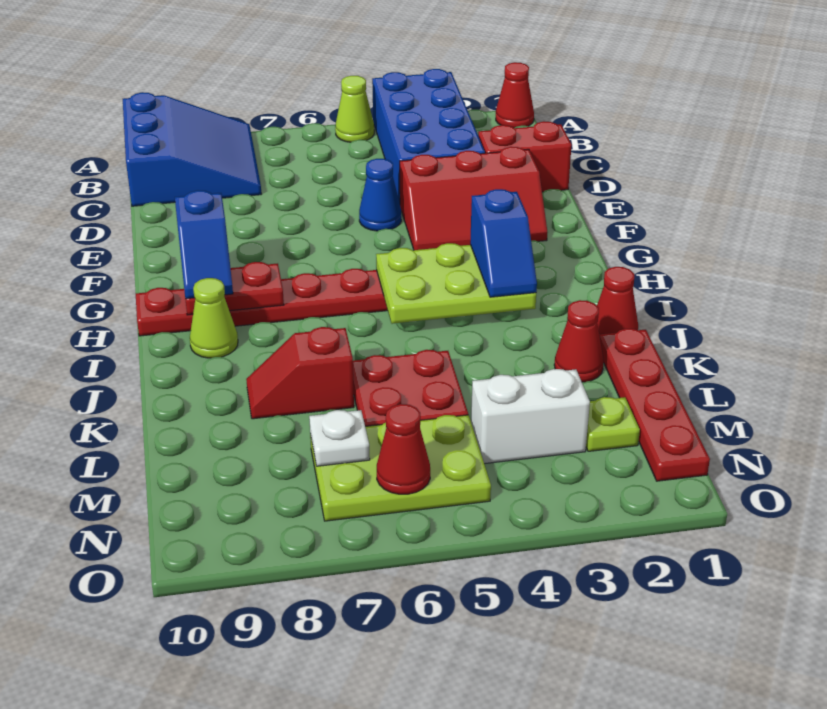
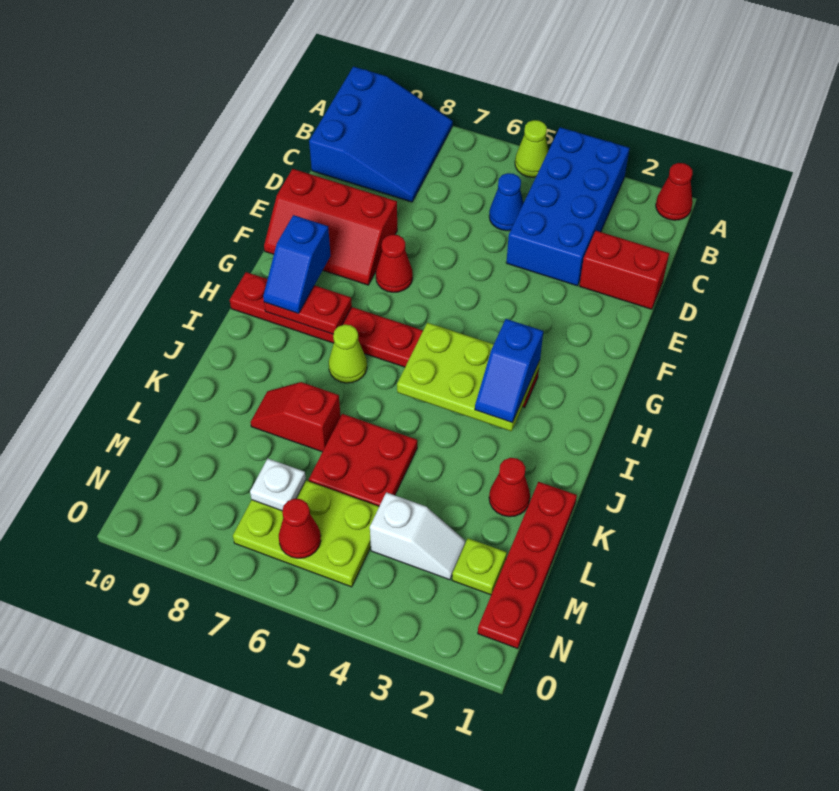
red slope E2:F4 level 1 top E -> red slope E8:F10 level 1 top E
blue cone E5 level 1 -> blue cone C5 level 1
lime cone I9 level 1 -> lime cone I7 level 1
red cone J1 level 1 -> red cone F7 level 1
white brick M3:M4 level 1 -> white slope M3:M4 level 1 top 4

